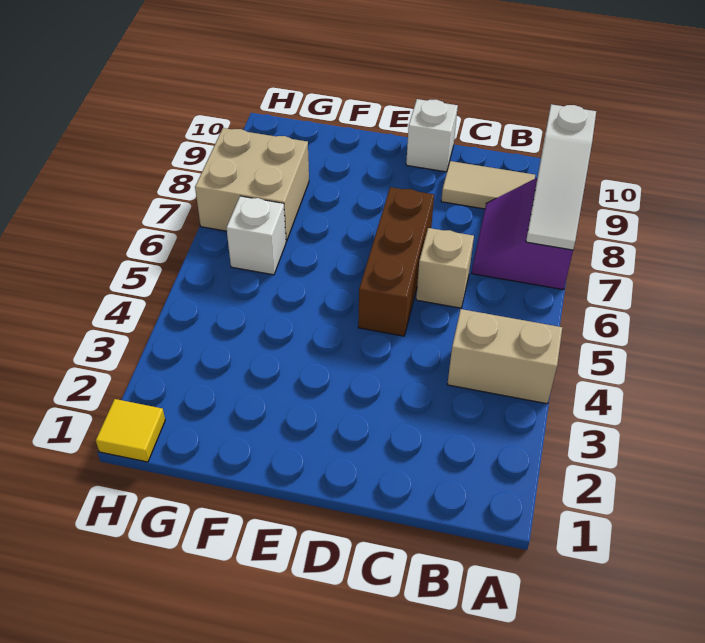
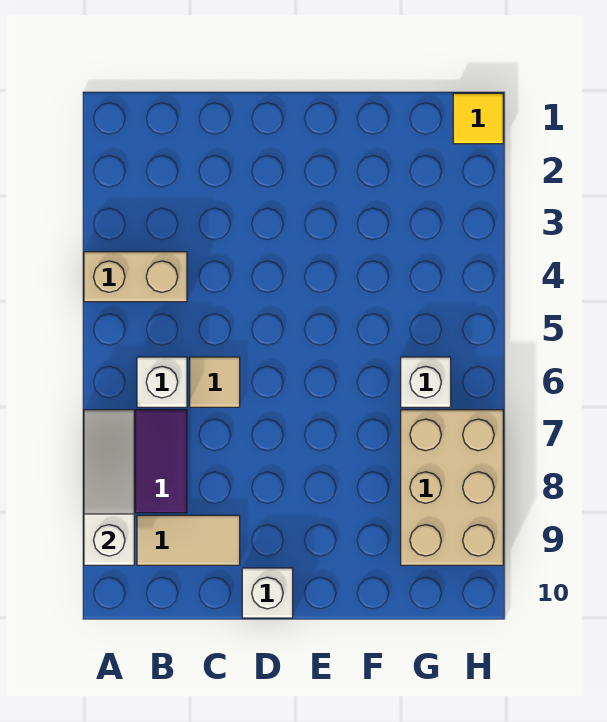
none -> white brick B6 level 1
tan brick C6 level 1 -> tan tile C6 level 1
brown brick D5:D7 level 1 -> none
tan brick G7:H8 level 1 -> tan brick G7:H9 level 1

